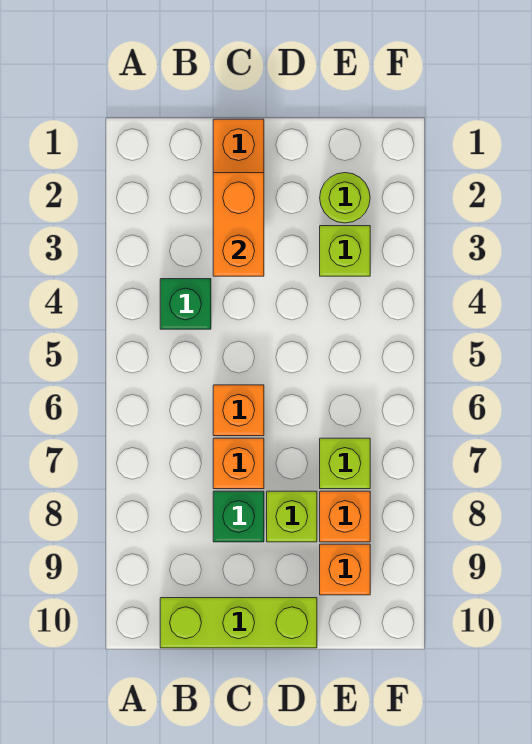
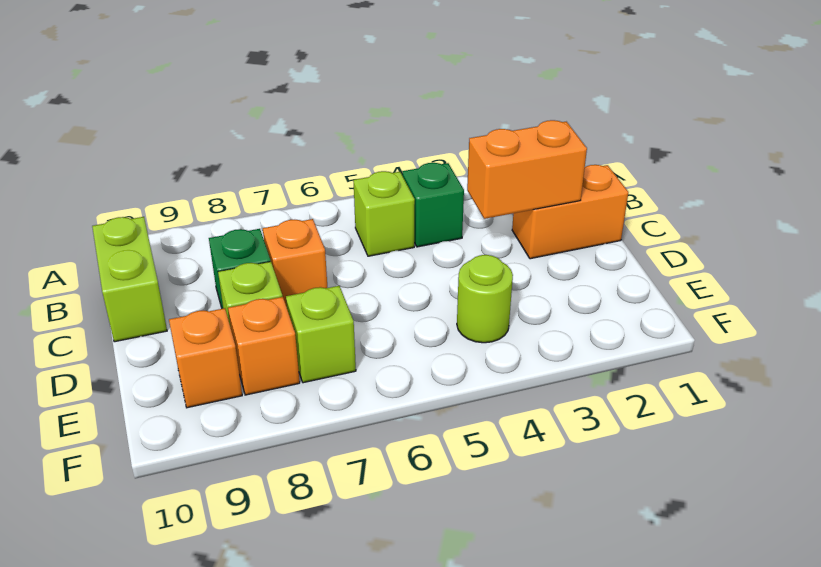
lime brick B10:D10 level 1 -> lime brick B10:C10 level 1
orange brick C6 level 1 -> none
lime round brick E2 level 1 -> lime round brick E4 level 1
lime brick E3 level 1 -> lime brick B5 level 1

